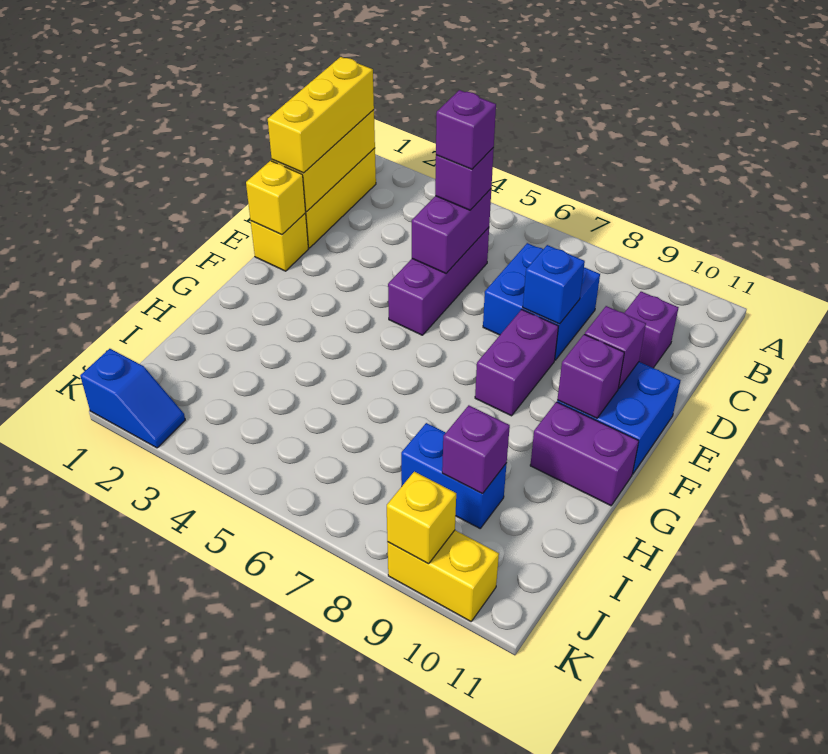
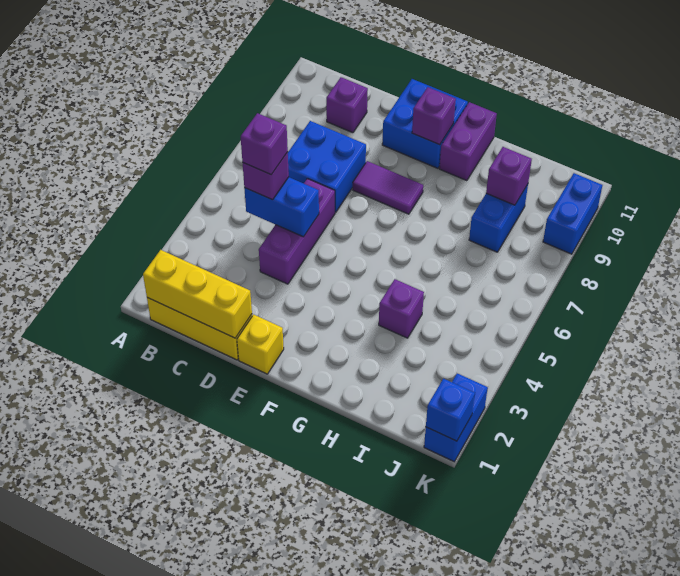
yellow brick B1:D1 level 3 -> none
purple brick C5:E5 level 1 -> purple brick D4:D6 level 1
purple brick C5:D5 level 2 -> blue brick C5:D5 level 2
blue brick D8 level 2 -> blue brick K1 level 2
yellow brick E1 level 2 -> none
purple brick E8:F8 level 1 -> purple tile E8:F8 level 1
purple brick E10 level 2 -> purple brick H4 level 1
blue slope K1:K2 level 1 top 1 -> blue brick K1:K2 level 1
yellow brick K9:K10 level 1 -> blue brick K9:K10 level 1
yellow brick K9 level 2 -> none

